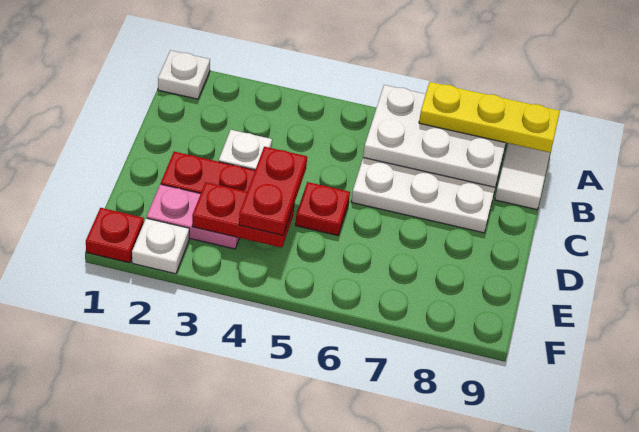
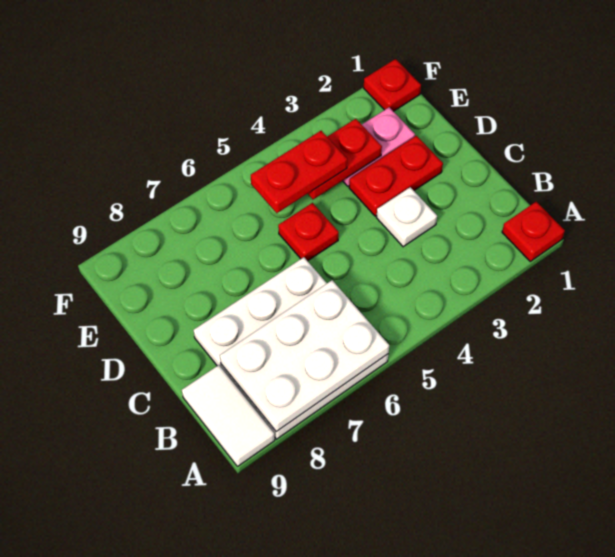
white plate A1 level 1 -> red plate A1 level 1
yellow plate A7:A9 level 3 -> none
red plate D4:E4 level 3 -> red plate E4:E5 level 3
white plate F2 level 1 -> none

